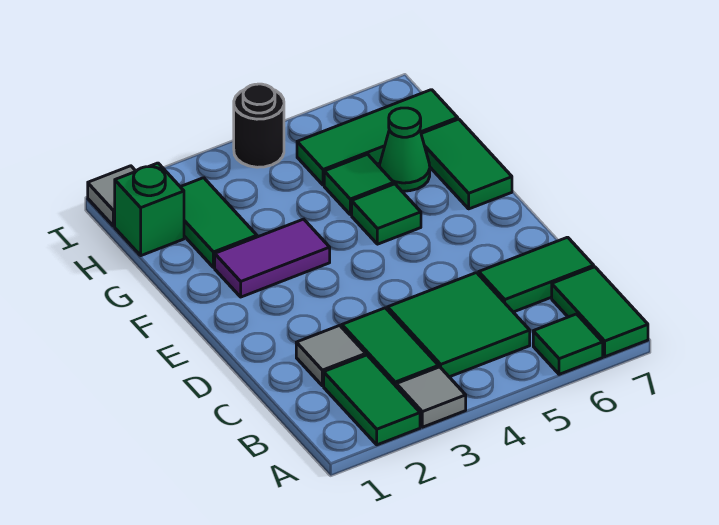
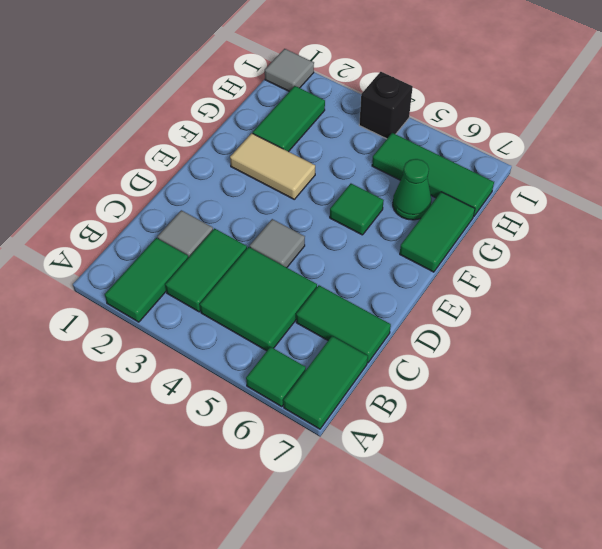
grey tile A3 level 1 -> grey tile D4 level 1
purple tile F2:F3 level 1 -> tan tile F2:F3 level 1
green tile G5 level 1 -> none
green brick H1 level 1 -> none
black round brick I4 level 1 -> black brick I4 level 1

